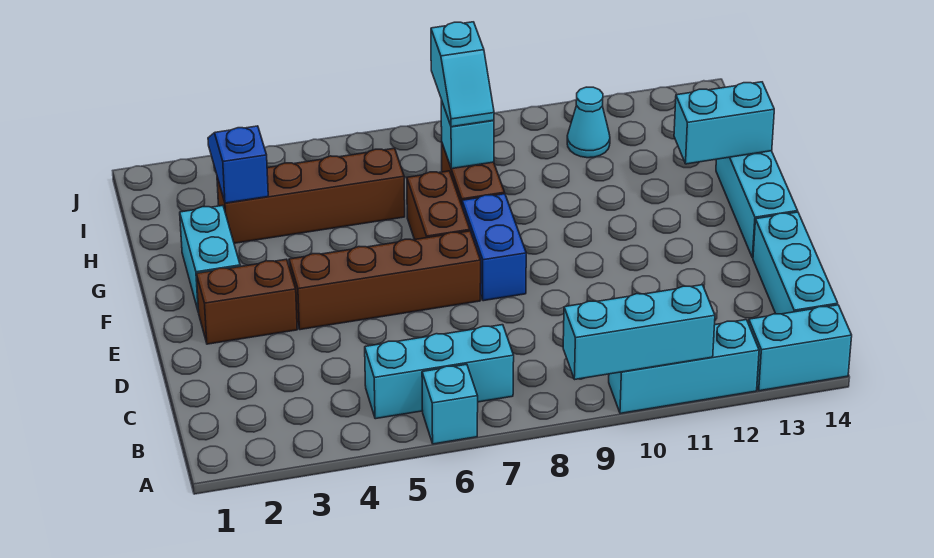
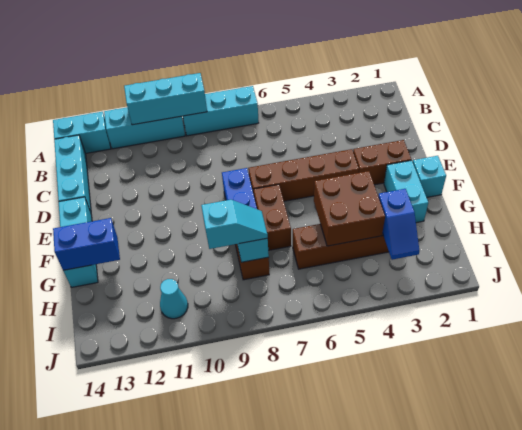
cyan brick A6 level 1 -> cyan brick F1 level 1
cyan brick B5:B7 level 1 -> cyan brick A7:A9 level 1
none -> brown brick G4:H5 level 2
cyan brick G13:G14 level 2 -> blue brick G13:G14 level 2
cyan slope H8:I8 level 3 top I -> cyan slope H8:H9 level 3 top 9

